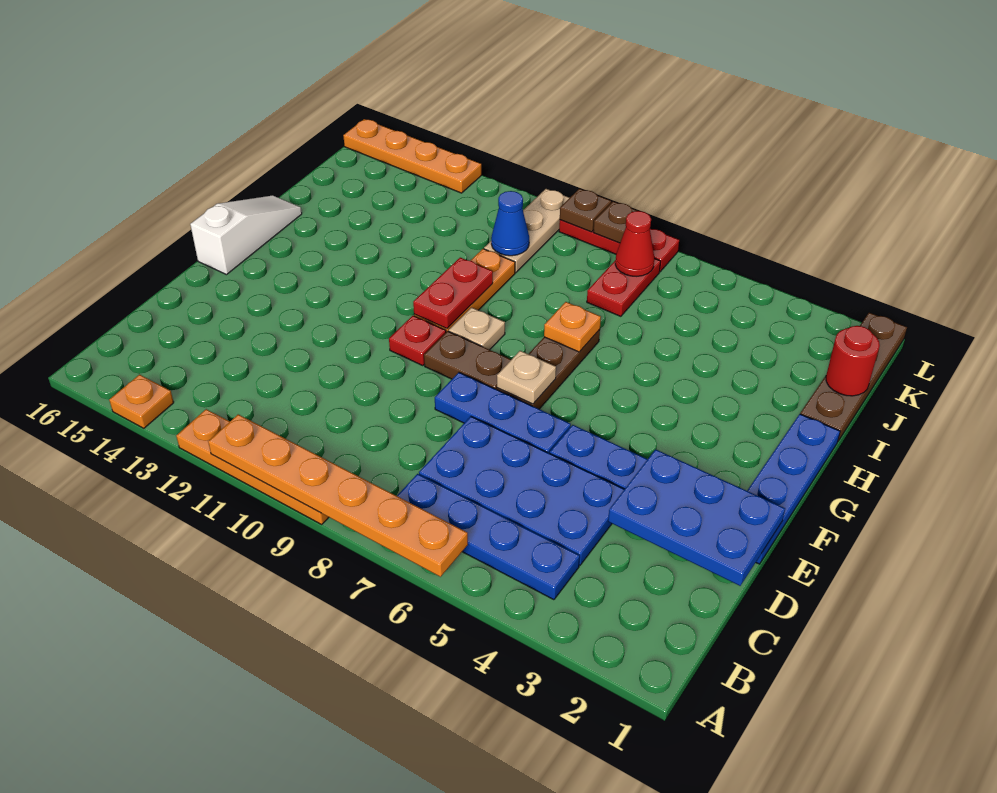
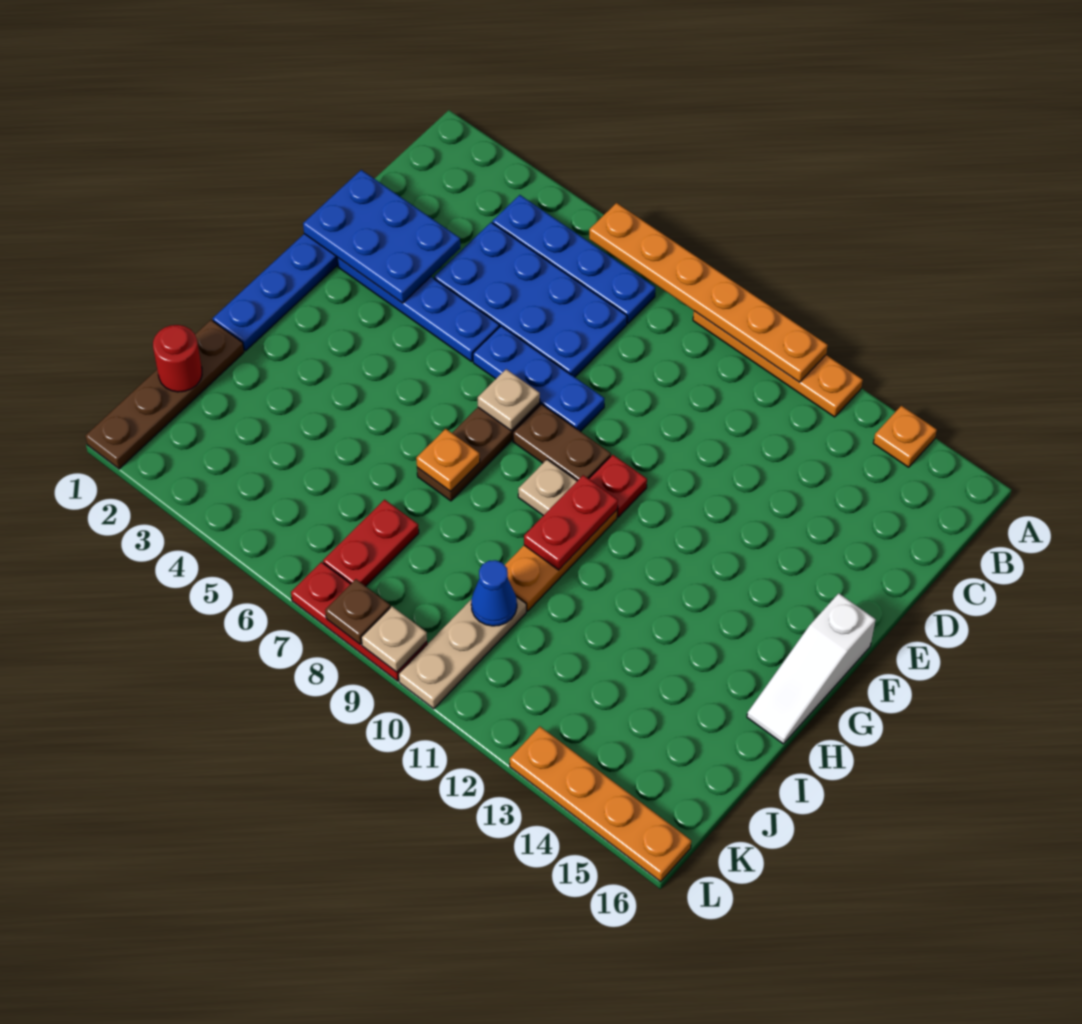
red cone K7 level 2 -> none
brown plate L9 level 2 -> tan plate L9 level 2

